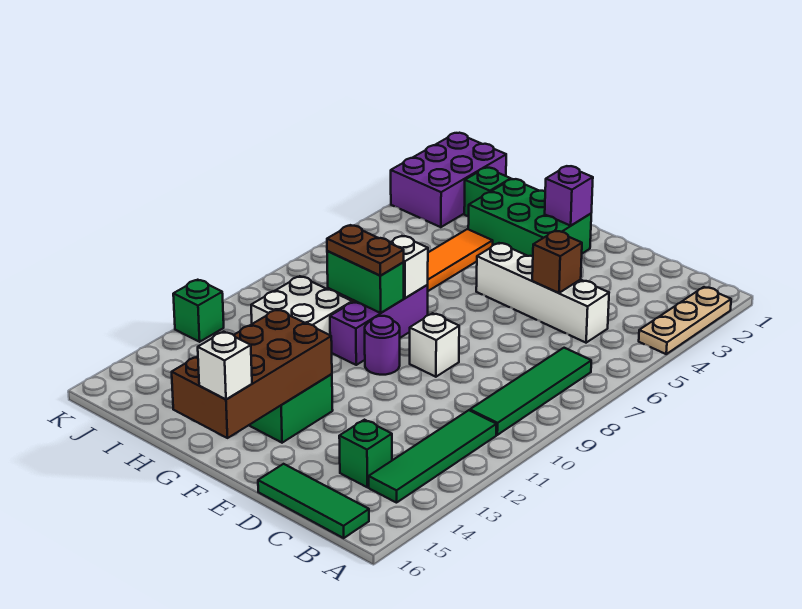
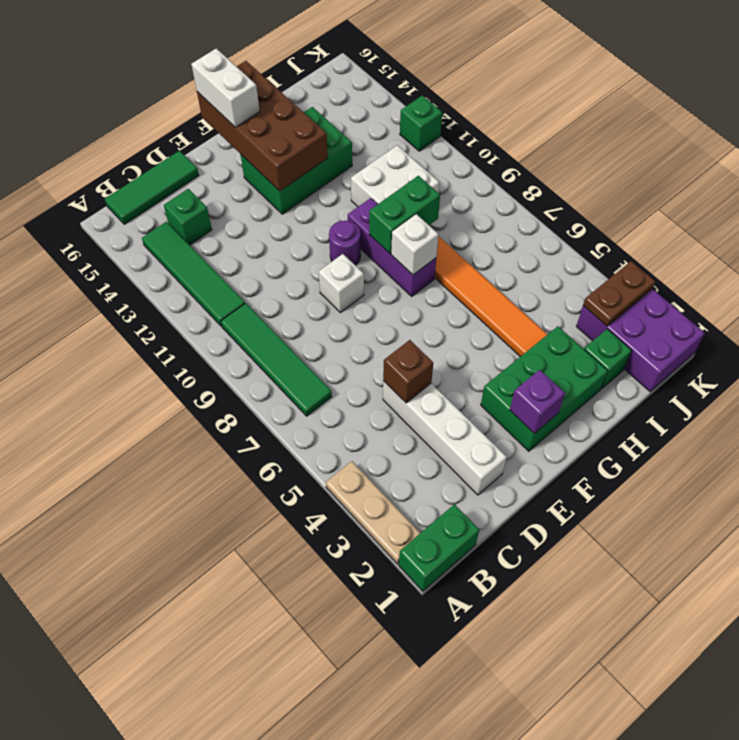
none -> green brick A1:B1 level 1
white brick C5:F5 level 1 -> white brick D2:D5 level 1
white brick F16 level 3 -> white brick F15:F16 level 3
brown plate G9:H9 level 3 -> brown plate J3:K3 level 2

